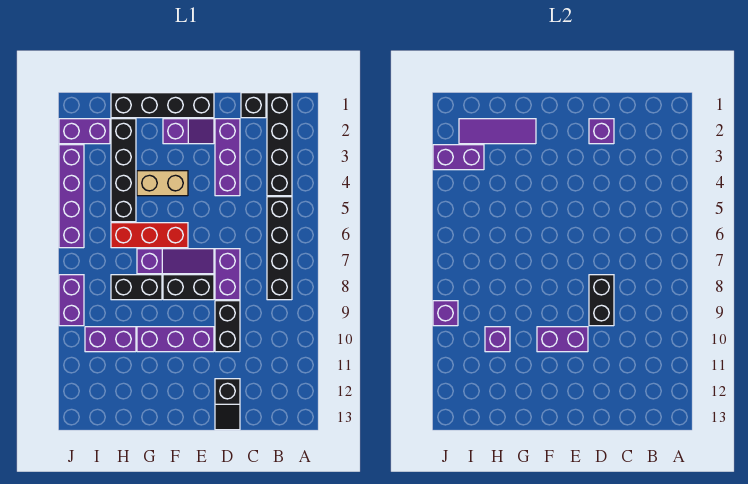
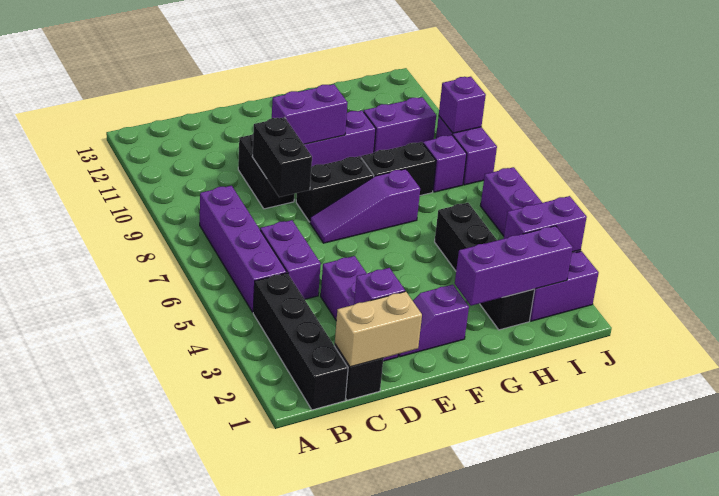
black brick B5:B8 level 1 -> purple brick B5:B8 level 1
purple brick D7:D8 level 1 -> purple brick C5:C6 level 1
black slope D12:D13 level 1 top 12 -> none
black brick E1:H1 level 1 -> none
tan brick F4:G4 level 1 -> tan brick C1:D1 level 2
red brick F6:H6 level 1 -> none
purple tile G2:I2 level 2 -> purple brick G2:I2 level 2
purple brick H10 level 2 -> purple brick I8 level 1

